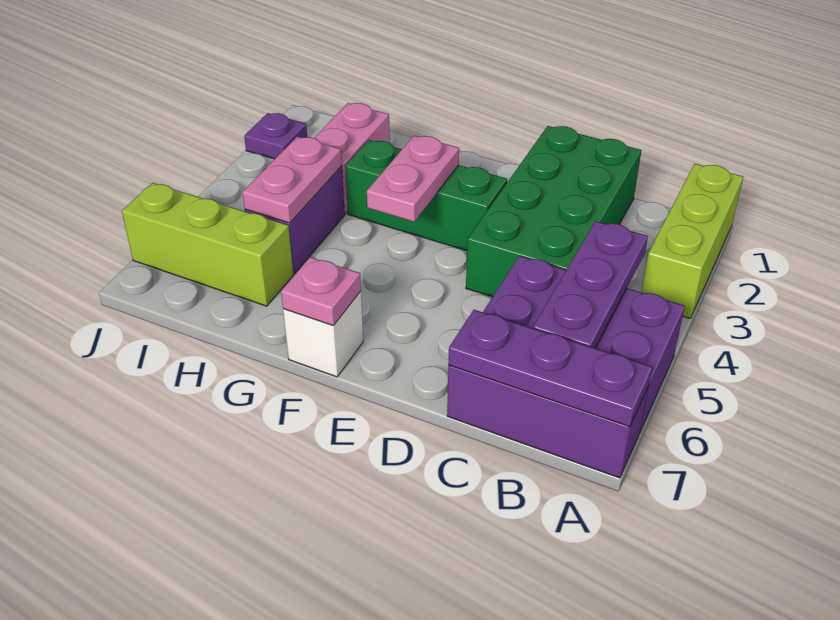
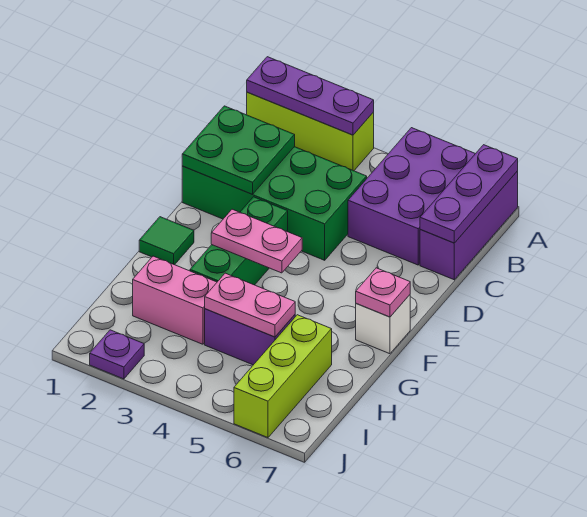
purple plate B4:B6 level 2 -> purple plate A1:A3 level 2
none -> green plate C1:D2 level 2
none -> green tile F1 level 1

